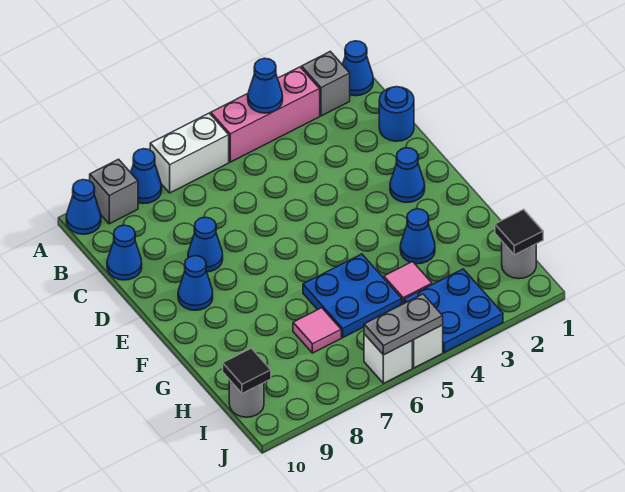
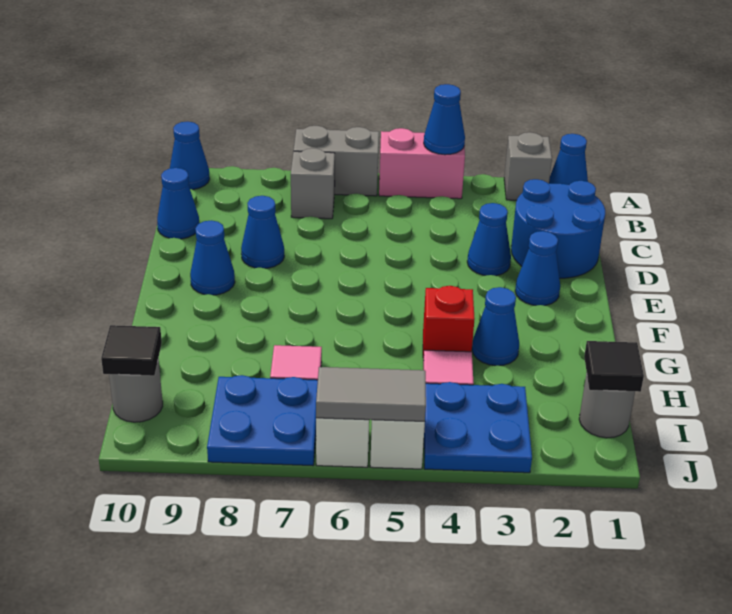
pink brick A3:A5 level 1 -> pink brick A4:A5 level 1
white brick A6:A7 level 1 -> grey brick A6:A7 level 1
blue cone A8 level 1 -> blue cone D3 level 1
grey brick A9 level 1 -> grey brick B7 level 1
blue round brick C1 level 1 -> blue round brick C1:D2 level 1
none -> red brick G4 level 1
blue plate G5:H6 level 1 -> blue plate I7:J8 level 1
grey plate J5:J6 level 2 -> grey tile J5:J6 level 2

